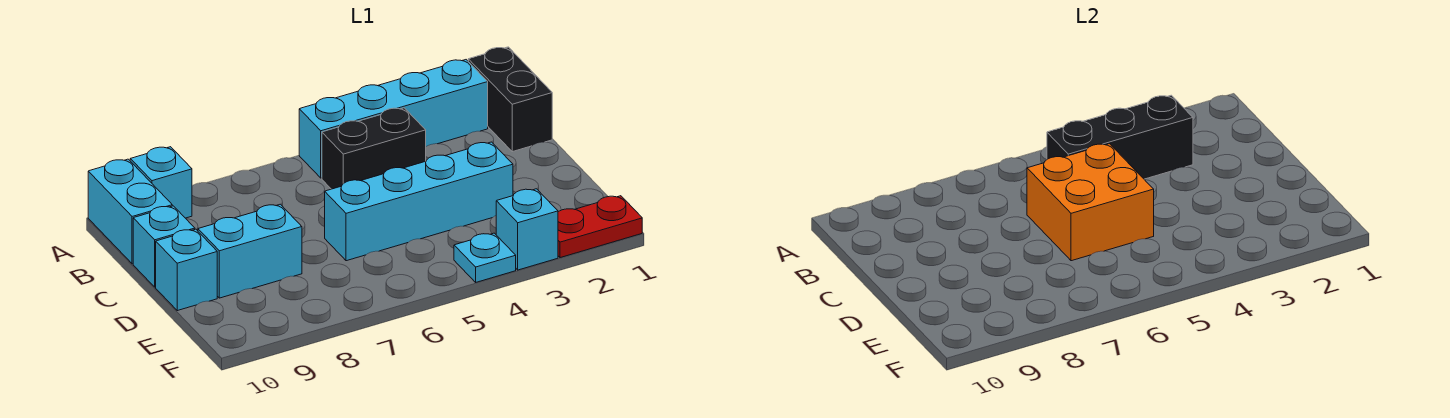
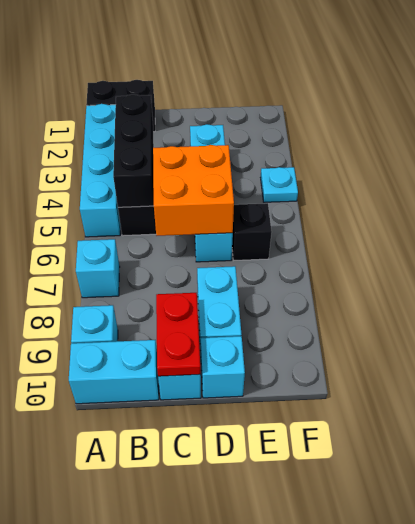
none -> black brick E6 level 1
red plate F1:F2 level 1 -> red plate C9:C10 level 2
cyan brick F3 level 1 -> cyan brick A7 level 1

